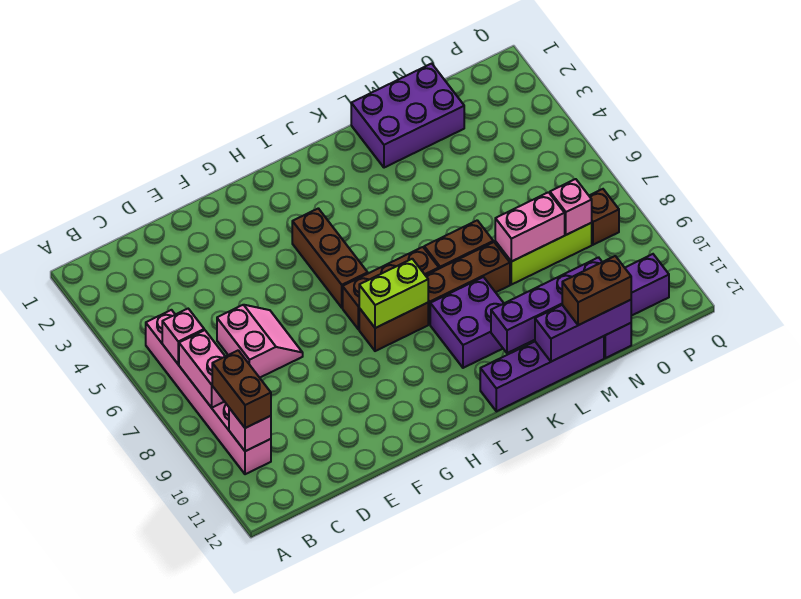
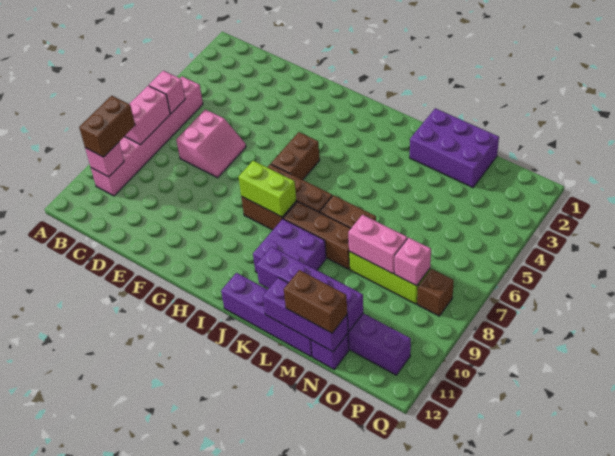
brown brick H4:H6 level 1 -> brown brick H5:H6 level 1

